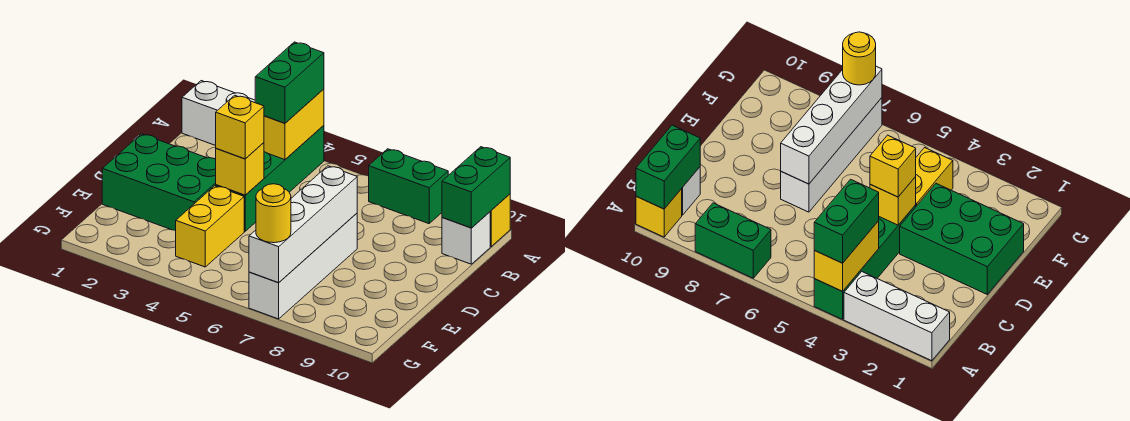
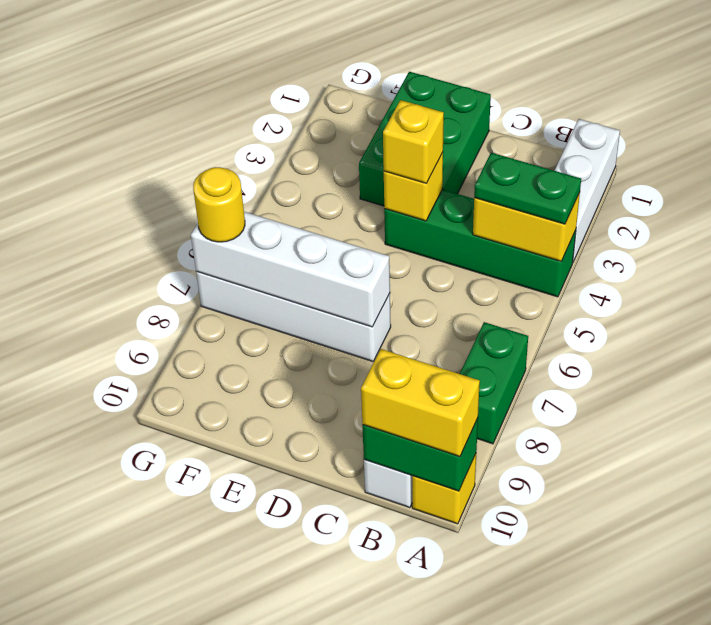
green brick A4:B4 level 3 -> green plate A4:B4 level 3
yellow brick E4:F4 level 1 -> yellow brick A10:B10 level 3

